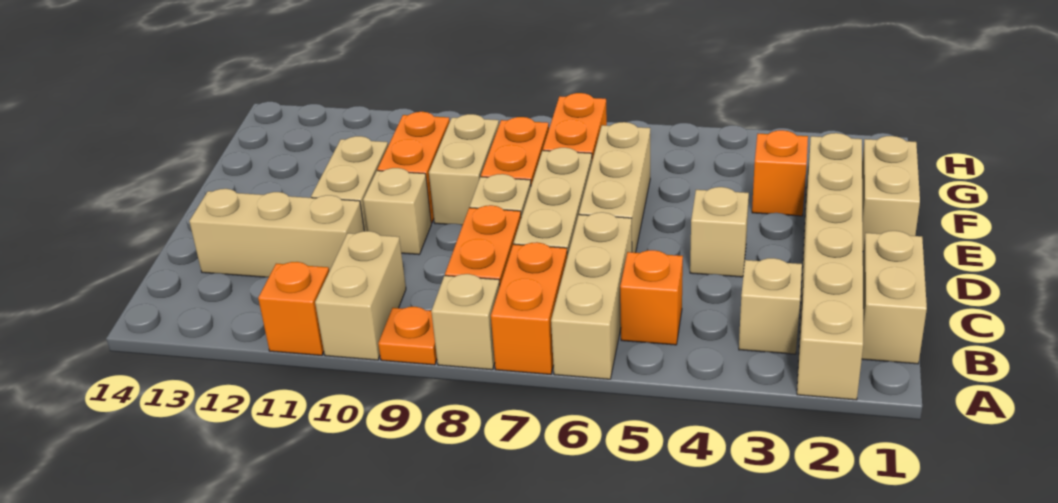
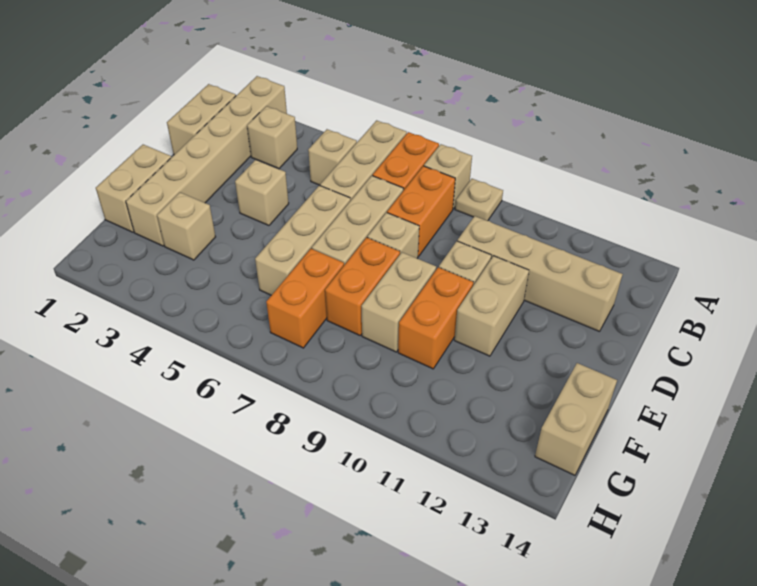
orange plate A9 level 1 -> tan plate A9 level 1
tan brick A10:B10 level 1 -> tan brick F14:G14 level 1
orange brick A11 level 1 -> none
orange brick B5 level 1 -> tan brick B5 level 1
tan brick C11:C13 level 1 -> tan brick C10:C13 level 1
orange brick F3 level 1 -> tan brick F3 level 1

